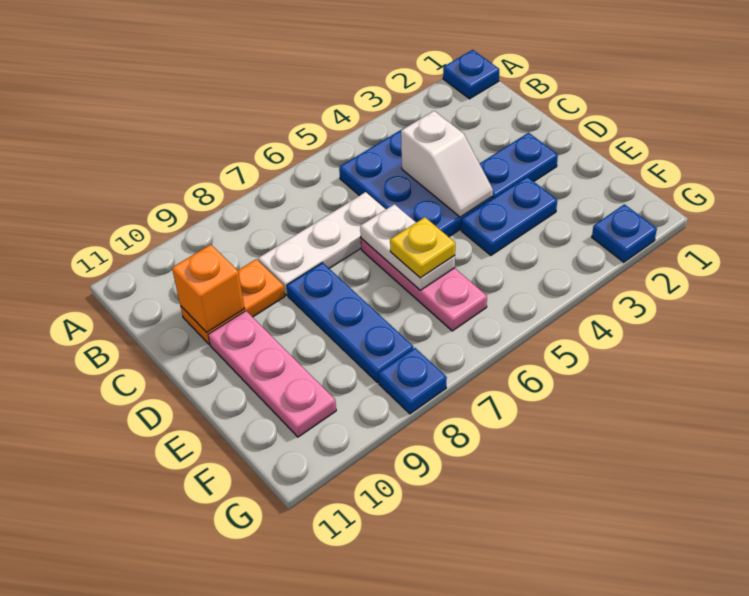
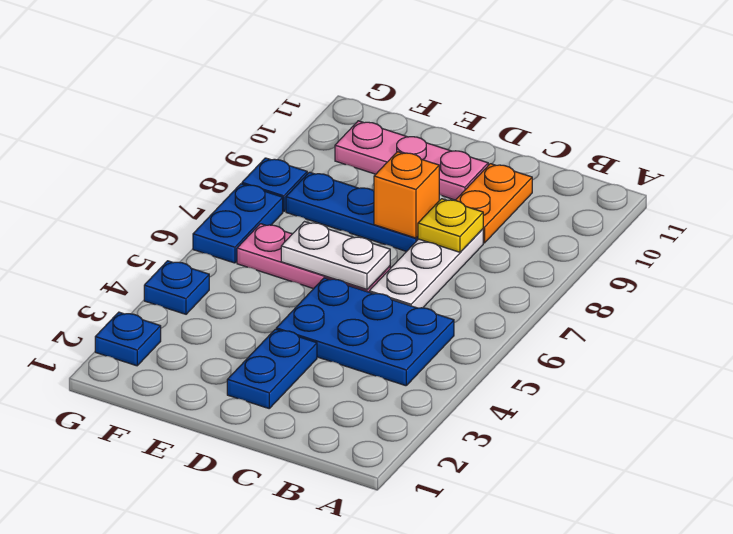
blue plate A1 level 1 -> blue plate G4 level 1
white slope C4:D4 level 2 top C -> none
orange brick C10 level 2 -> orange brick D8 level 2
blue plate E3:E4 level 1 -> blue plate G6:G7 level 1
yellow plate E6 level 3 -> yellow plate C8 level 2

